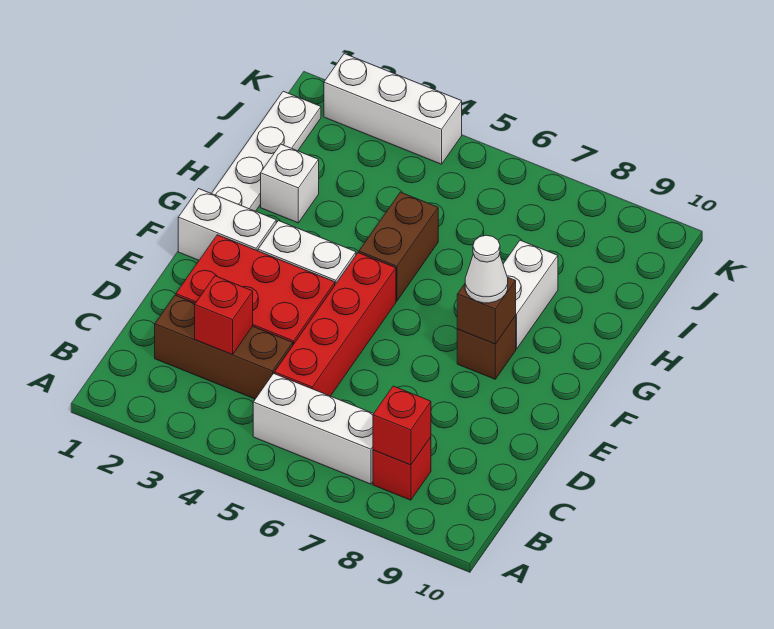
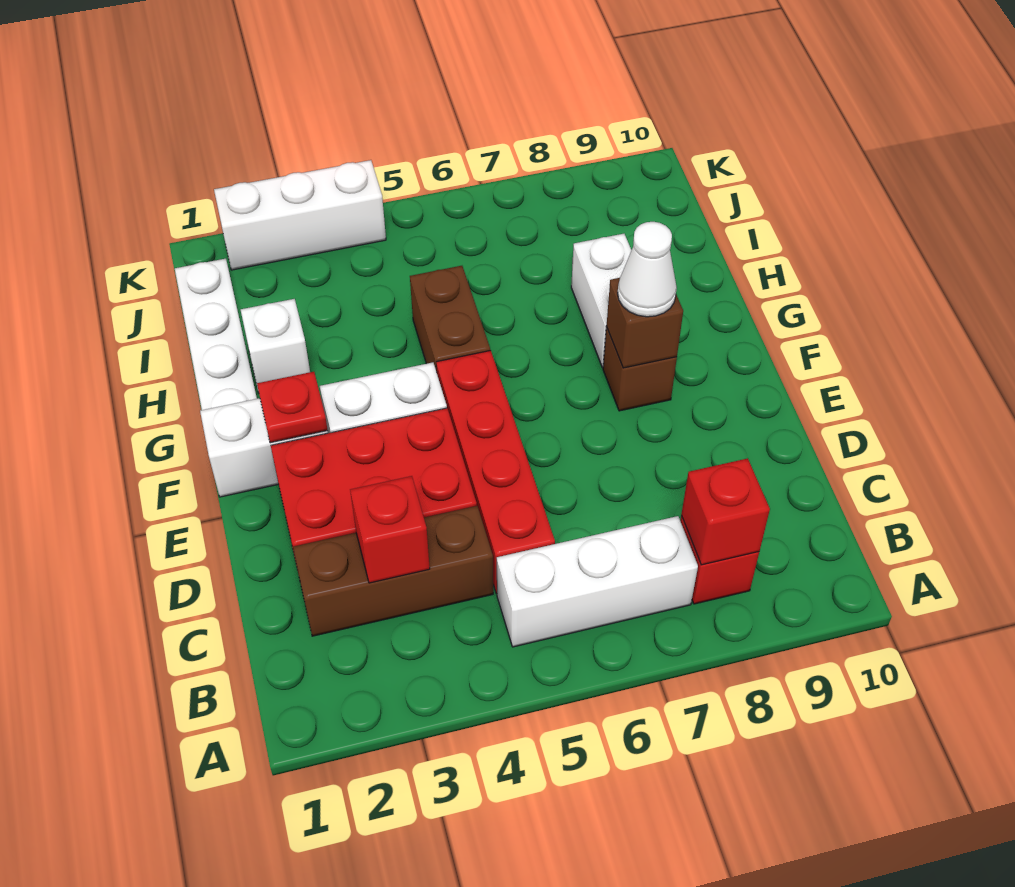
none -> red plate F2 level 2

